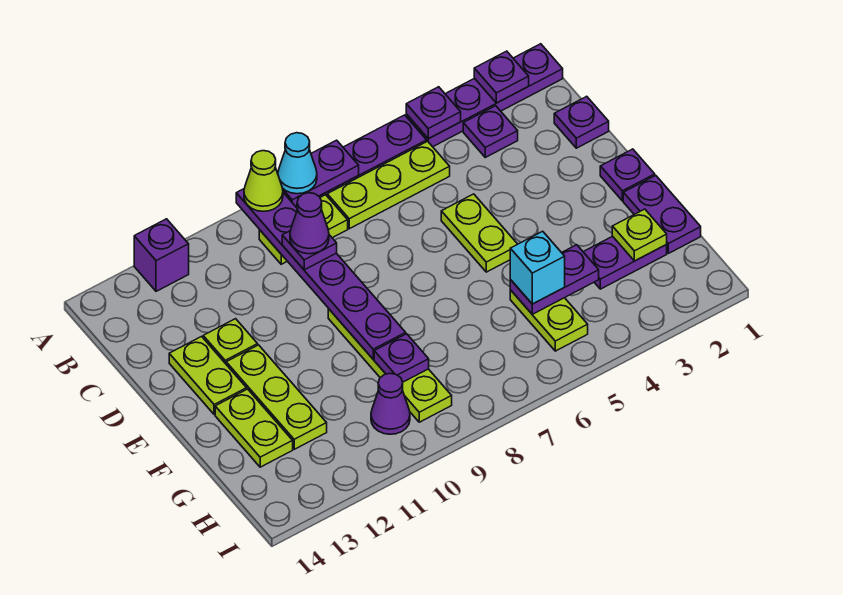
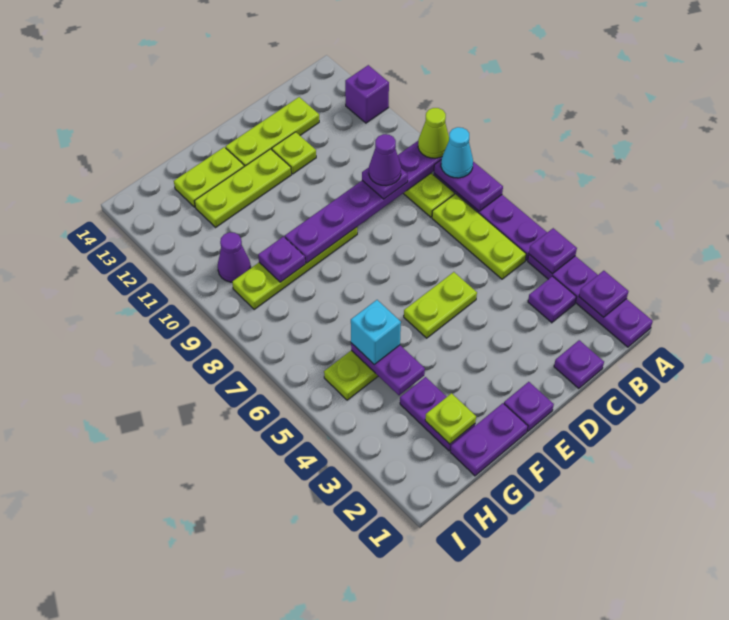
lime plate D13:E13 level 1 -> lime plate C13:E13 level 1

